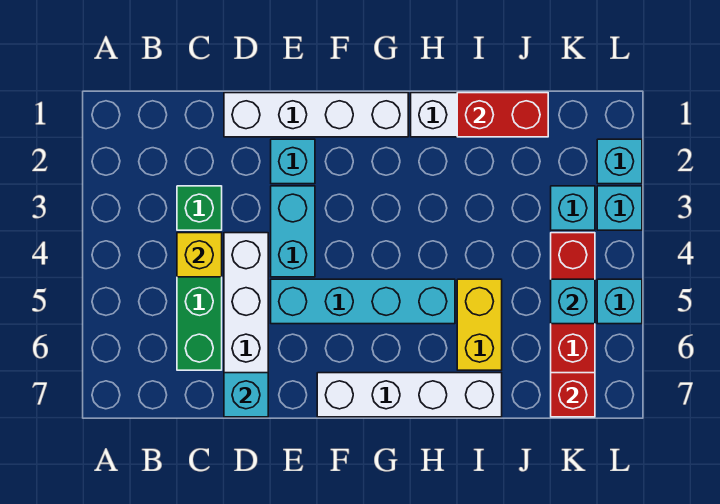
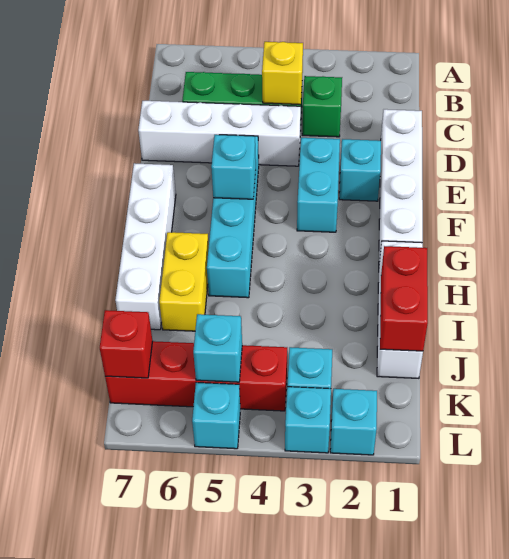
cyan brick D7 level 2 -> cyan brick F5 level 2
cyan brick E3:E4 level 1 -> cyan brick E3:F3 level 1
yellow brick I5:I6 level 1 -> yellow brick H6:I6 level 1

